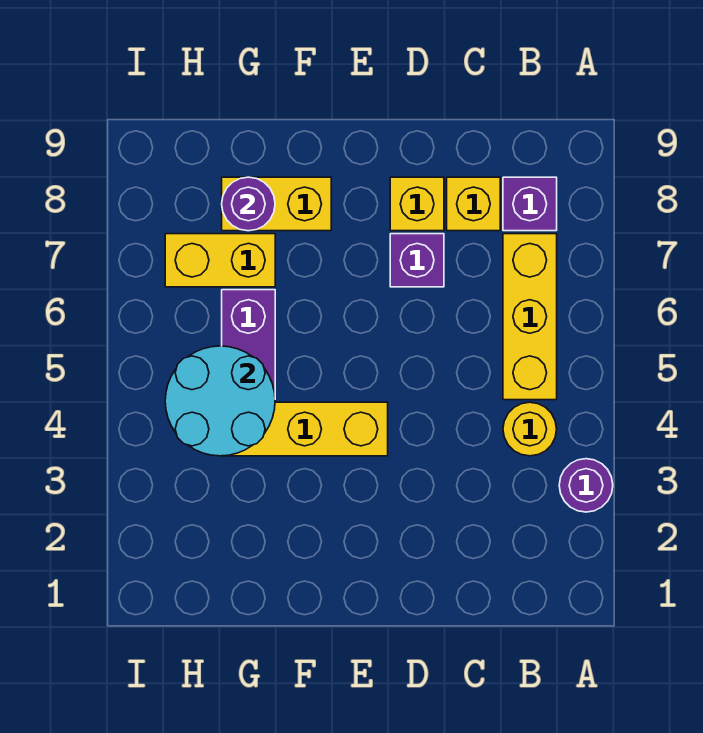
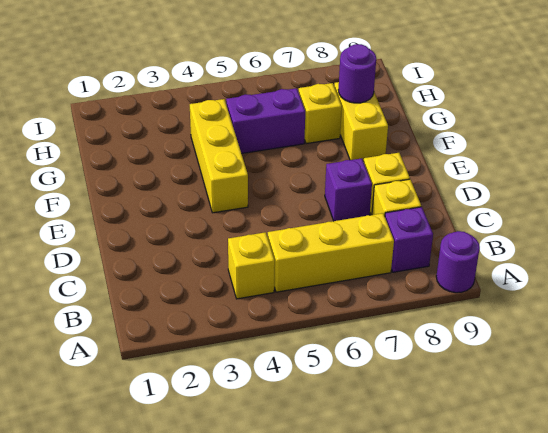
purple round brick A3 level 1 -> purple round brick A9 level 1
yellow round brick B4 level 1 -> yellow brick B4 level 1
cyan round brick G4:H5 level 2 -> none
yellow brick G7:H7 level 1 -> yellow brick G7 level 1

